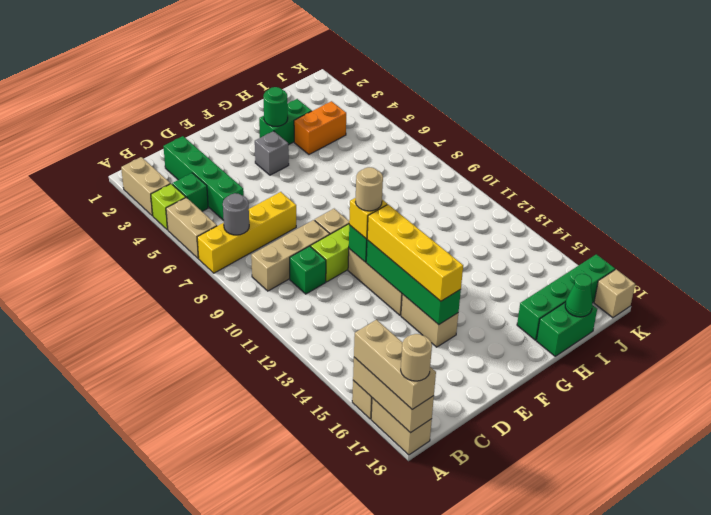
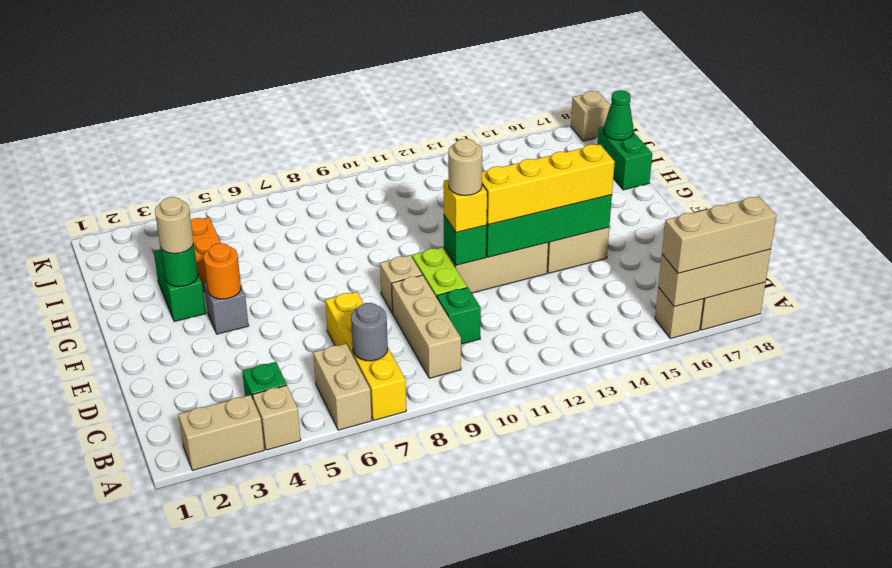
lime brick A4 level 1 -> tan brick A4 level 1
tan brick A5:A6 level 1 -> tan brick A6:B6 level 1
tan round brick A18 level 4 -> tan round brick G3 level 3
green brick C2:C5 level 1 -> none
none -> orange round brick F4 level 2
green brick H17:K17 level 1 -> none

